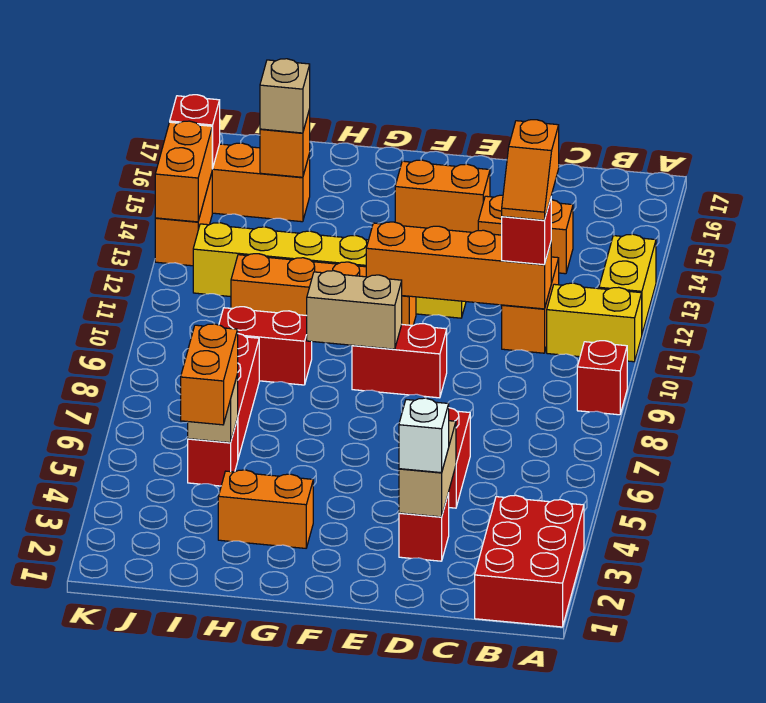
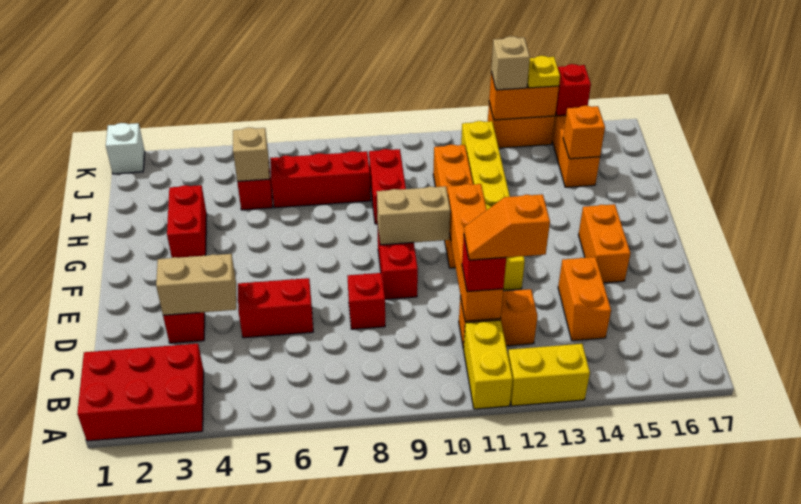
red brick A9 level 1 -> red brick D8 level 1
white brick D3 level 3 -> white brick K1 level 1
tan brick F9:G9 level 2 -> tan brick F9:F10 level 2
orange brick G3:H3 level 1 -> red brick G3:H3 level 1
orange brick I4:I5 level 3 -> none
tan brick I15 level 3 -> tan brick K13 level 3
none -> yellow plate K14 level 3

